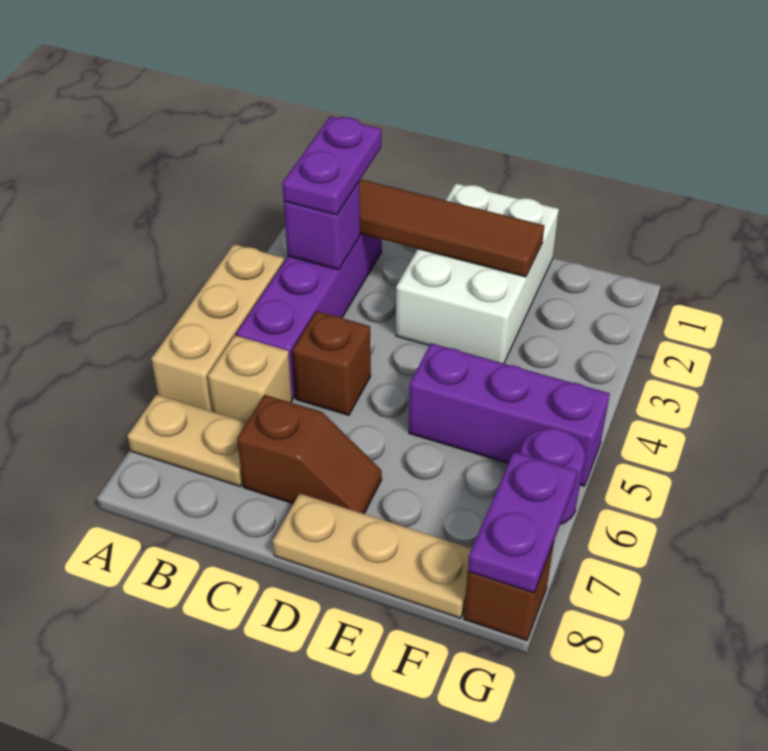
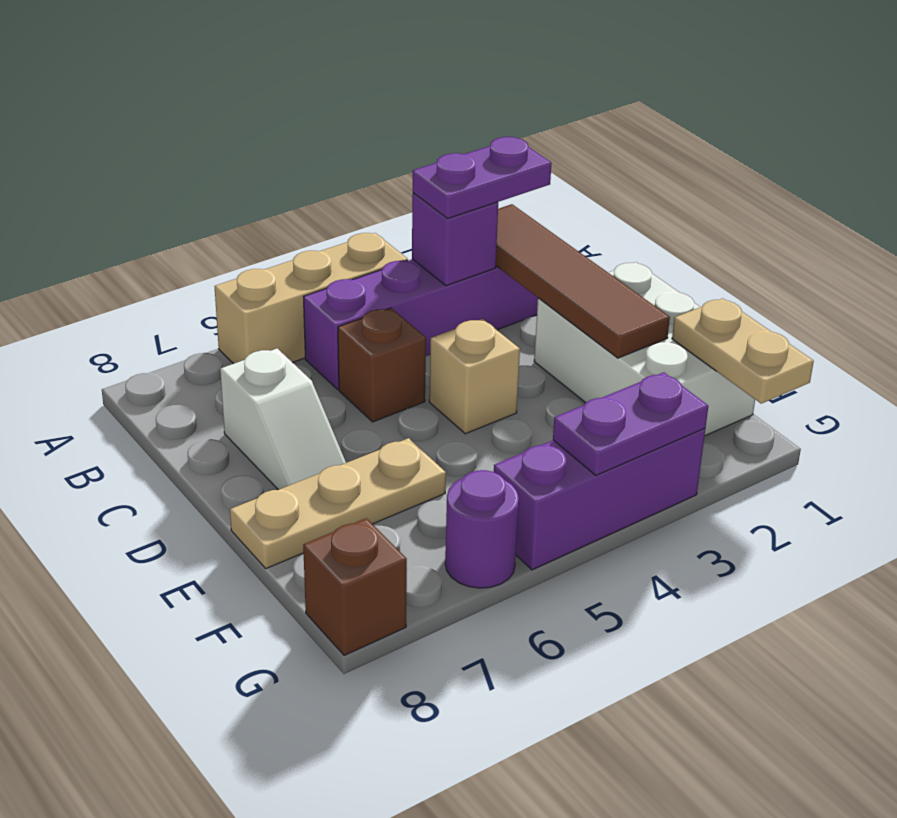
tan plate A7:B7 level 1 -> tan plate F1:G1 level 2
tan brick B6 level 1 -> tan brick D4 level 1
brown slope C7:D7 level 1 top C -> white slope C7:D7 level 1 top C
white brick D1:E3 level 1 -> white brick D1:F2 level 1
tan plate D8:F8 level 1 -> tan plate E6:E8 level 1
purple brick E5:G5 level 1 -> purple brick G3:G5 level 1
purple plate G7:G8 level 2 -> purple plate G3:G4 level 2

